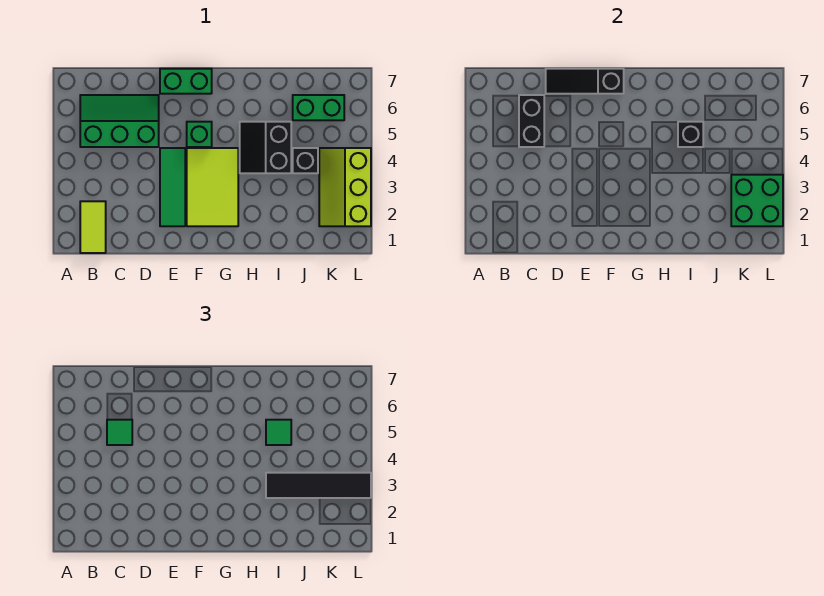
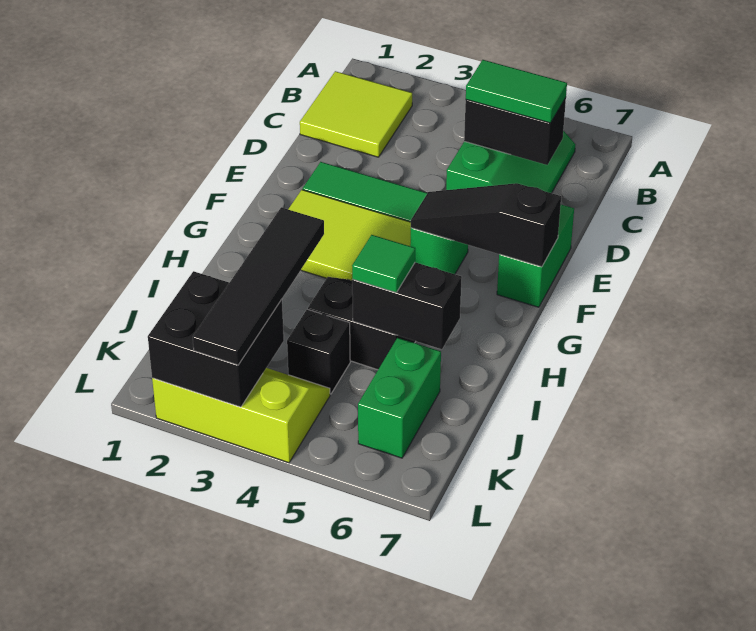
lime tile B1:B2 level 1 -> lime tile B1:C2 level 1
green tile C5 level 3 -> green tile C5:C6 level 3
black slope D7:F7 level 2 top F -> black slope F5:F7 level 2 top 7
black brick I5 level 2 -> black brick I5:I6 level 2
green brick K2:L3 level 2 -> black brick K2:L3 level 2

